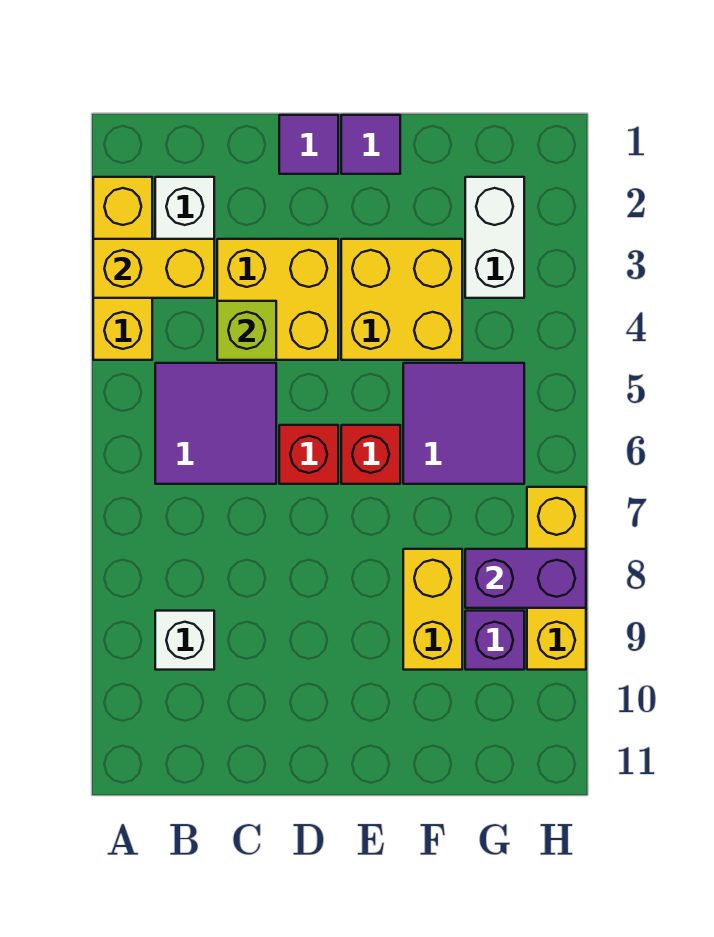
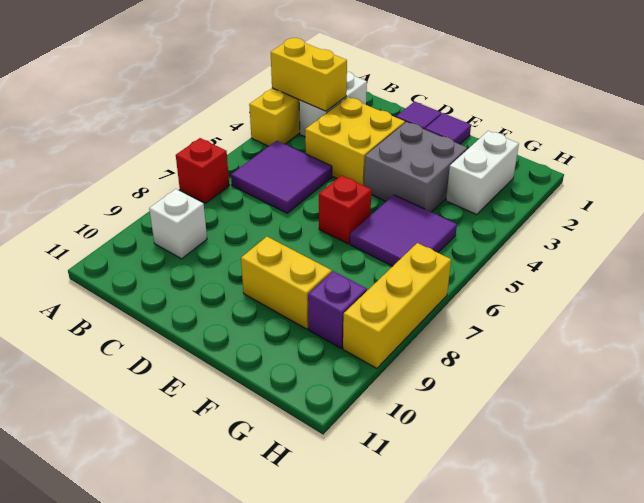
lime brick C4 level 2 -> none
red brick D6 level 1 -> red brick A7 level 1
yellow brick E3:F4 level 1 -> grey brick E3:F4 level 1
yellow brick F8:F9 level 1 -> yellow brick E9:F9 level 1
purple brick G8:H8 level 2 -> none

